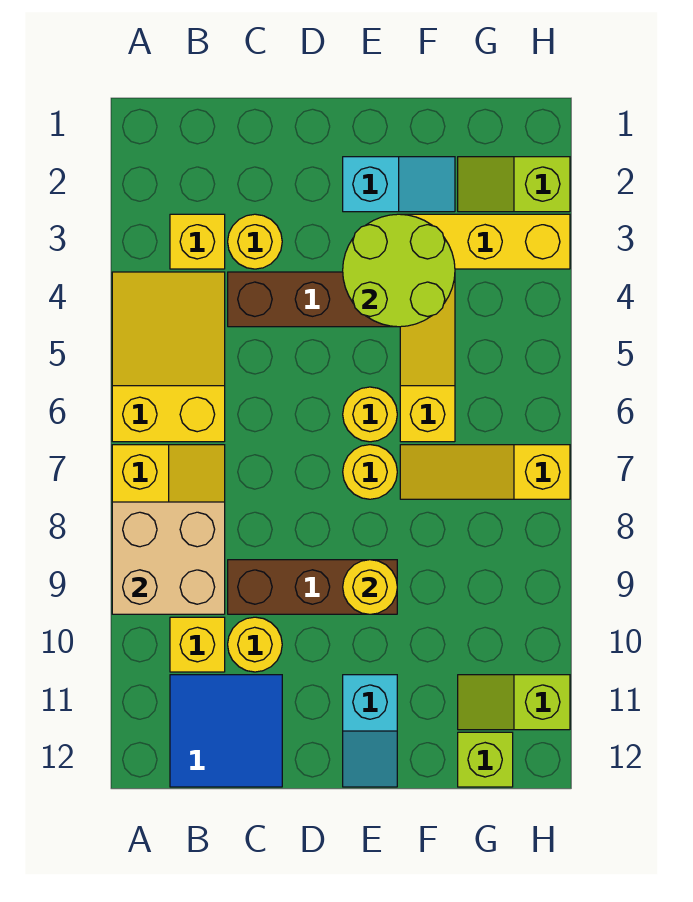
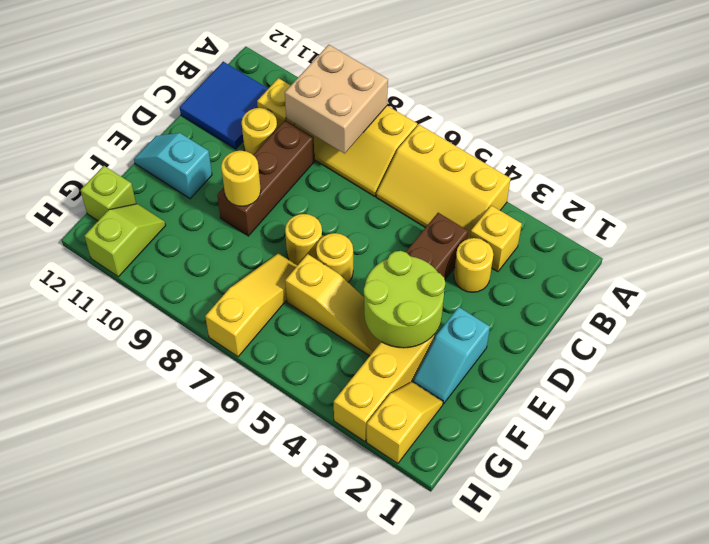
yellow slope A4:B6 level 1 top 6 -> yellow slope A4:B6 level 1 top A
lime slope G2:H2 level 1 top H -> yellow slope G2:H2 level 1 top H

